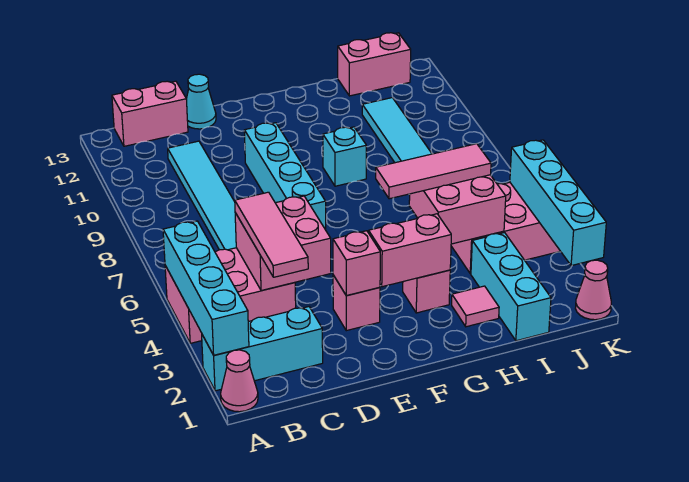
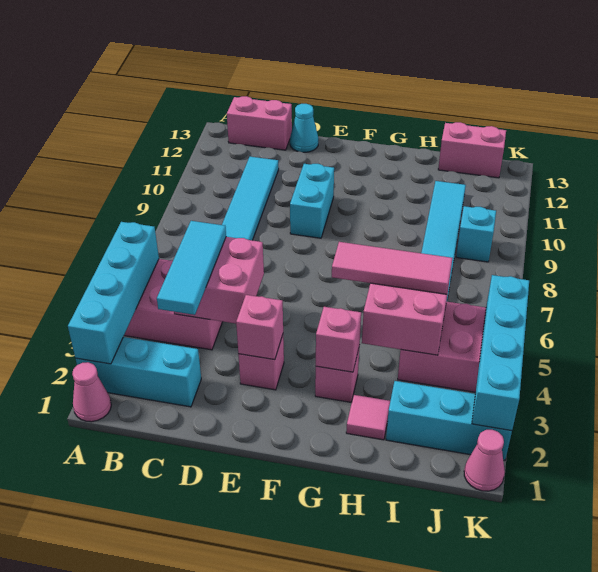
pink tile C3:C5 level 3 -> cyan tile C3:C5 level 3
cyan brick E7:E10 level 1 -> cyan brick E9:E10 level 1
pink brick F3:G3 level 2 -> pink brick G3 level 2
cyan brick G9 level 1 -> cyan brick J9 level 1
cyan brick I1:I3 level 1 -> cyan brick I2:K2 level 1

